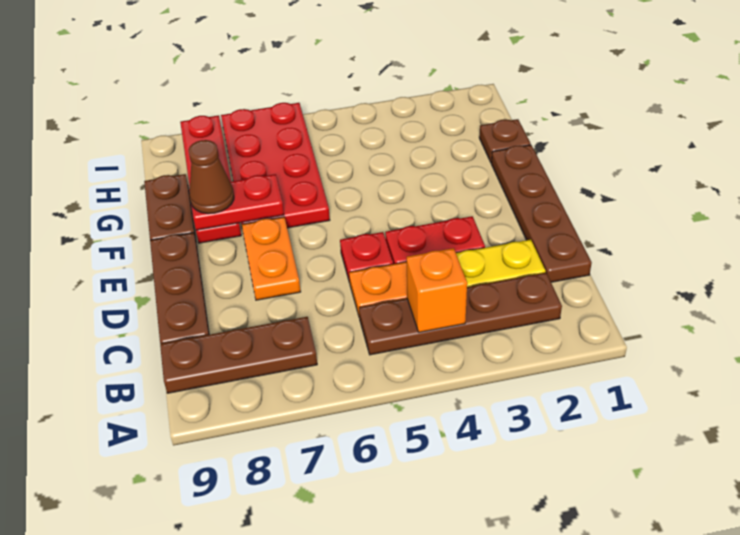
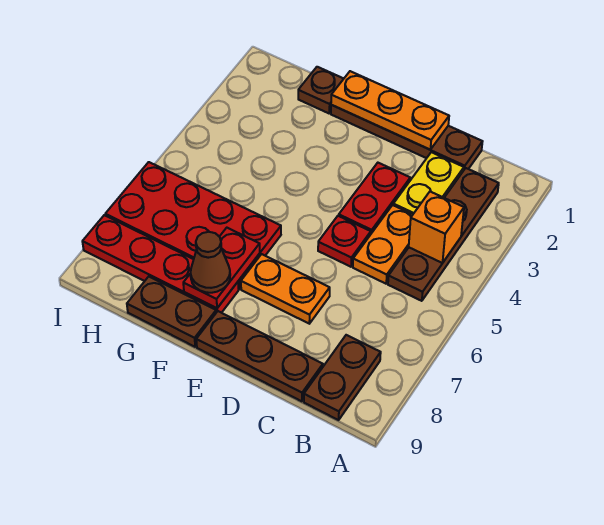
brown plate B7:B9 level 1 -> brown plate B8:B9 level 1
none -> orange plate D1:F1 level 2

